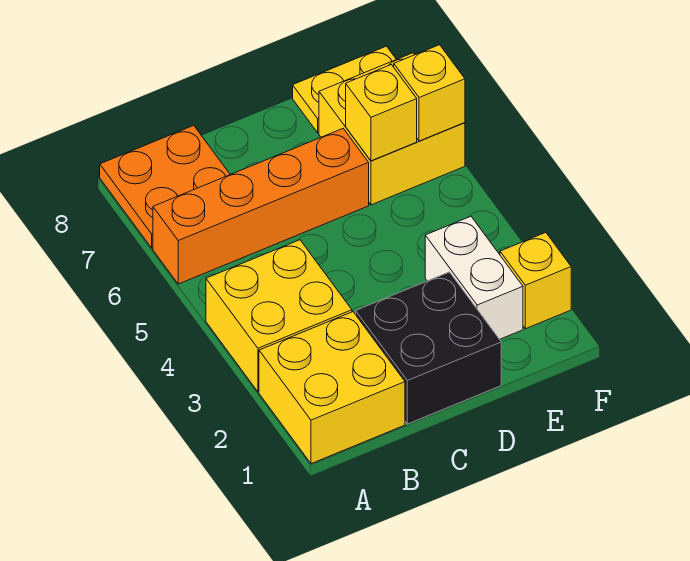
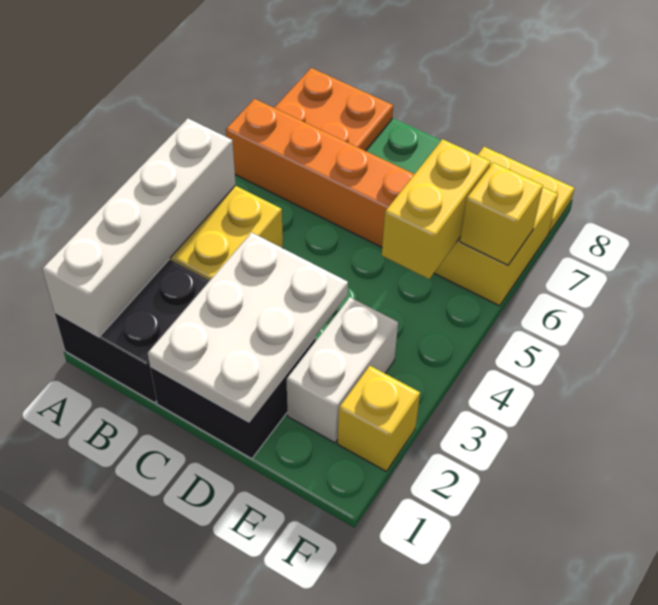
yellow brick A1:B2 level 1 -> black brick A1:B2 level 1
none -> white brick A1:A4 level 2
none -> white plate C1:D3 level 2
yellow brick E6 level 2 -> yellow brick E5:E6 level 2

